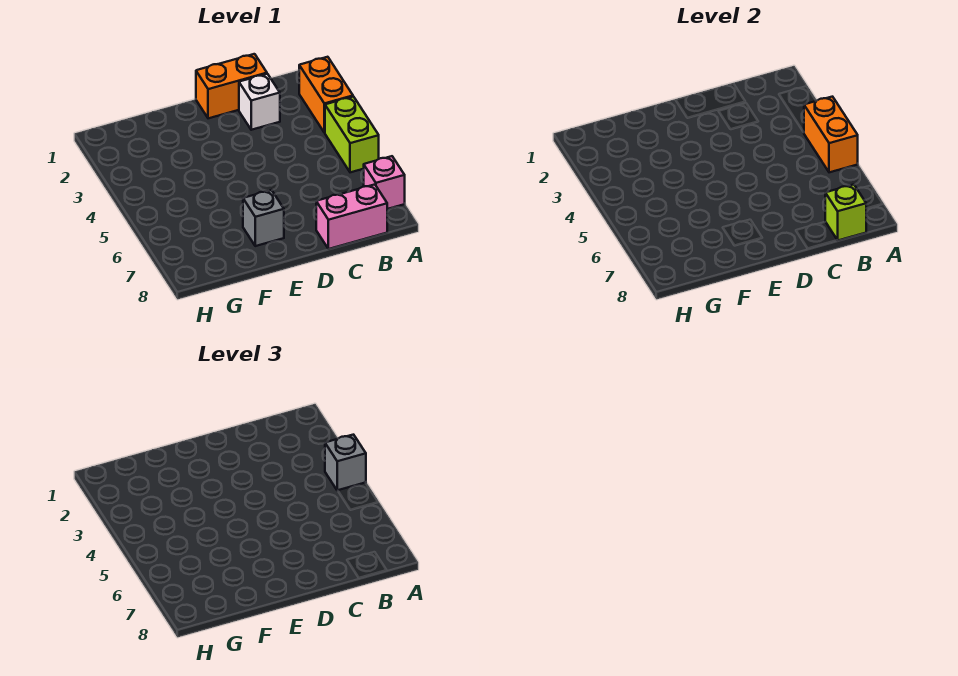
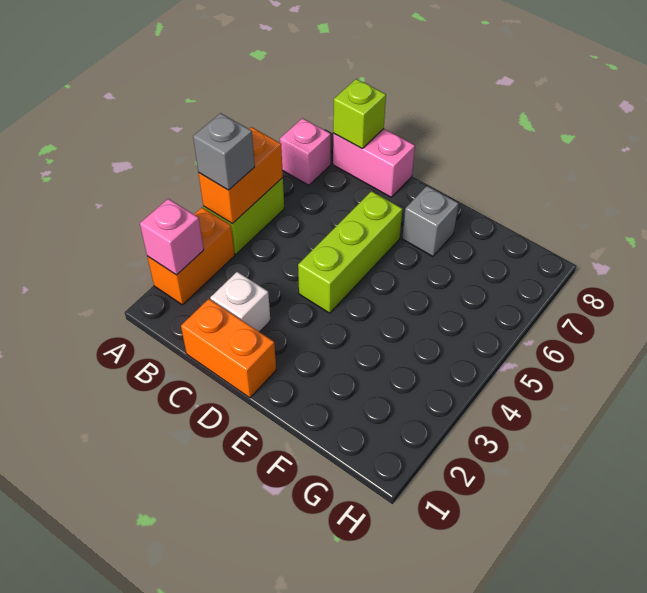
none -> pink brick A2 level 2
none -> lime brick D4:D6 level 1

